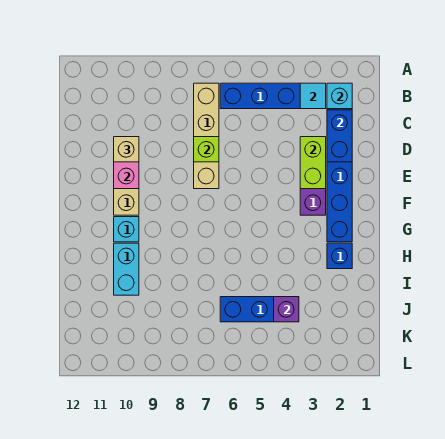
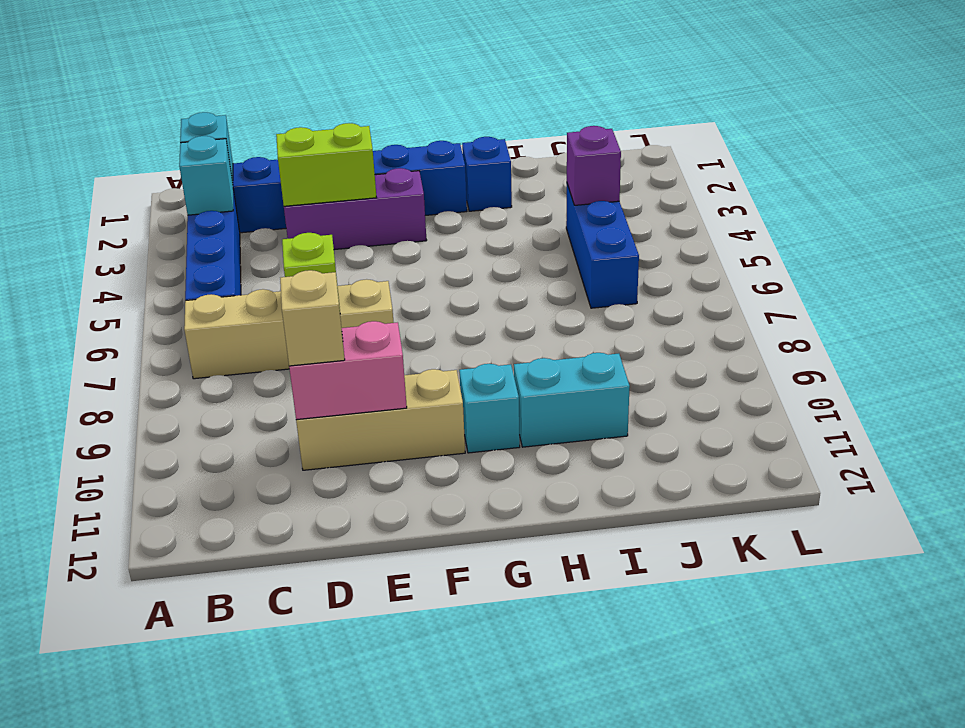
cyan tile B3 level 2 -> cyan brick B3 level 2
blue brick C2:D2 level 2 -> none

